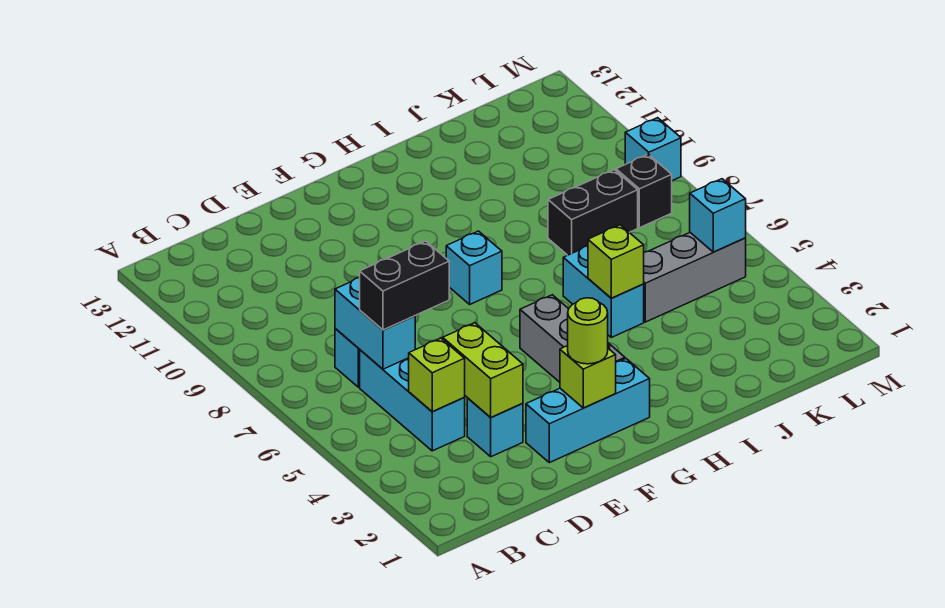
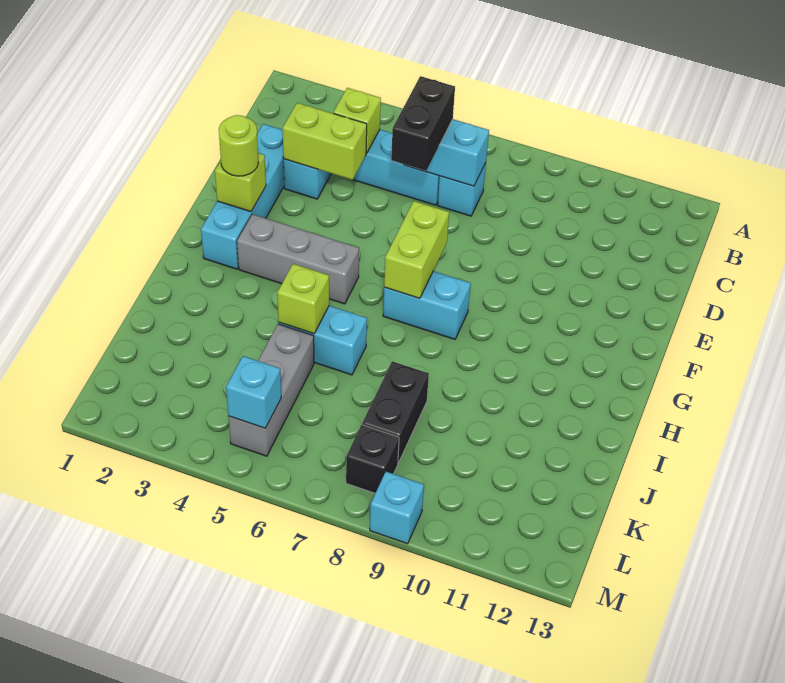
cyan brick E2:G2 level 1 -> cyan brick D2:G2 level 1
none -> lime brick F7:G7 level 2
cyan brick G8 level 1 -> cyan brick G7:G8 level 1

